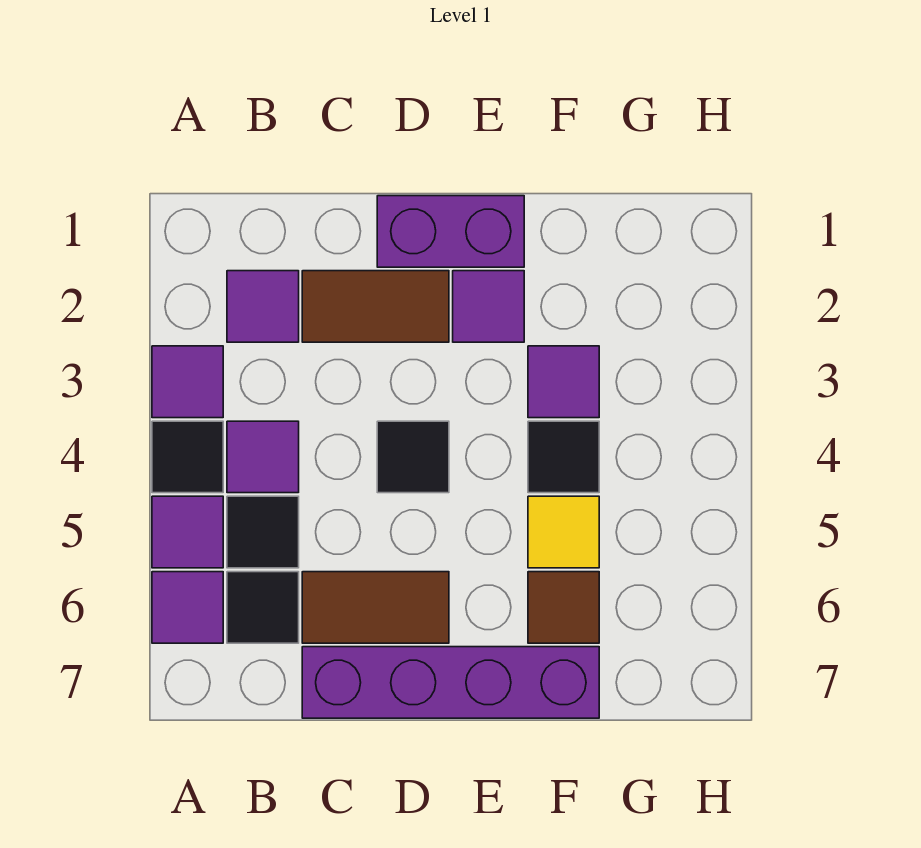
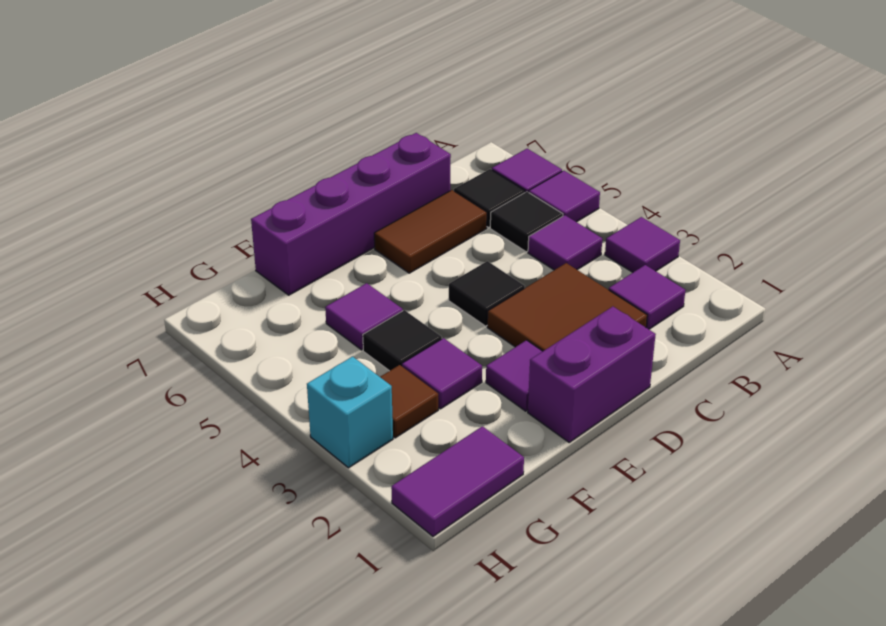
black tile A4 level 1 -> none
brown tile C2:D2 level 1 -> brown tile C2:D3 level 1
yellow tile F5 level 1 -> purple tile F5 level 1
brown tile F6 level 1 -> brown tile G3 level 1
none -> purple tile G1:H1 level 1
none -> cyan brick H3 level 1

